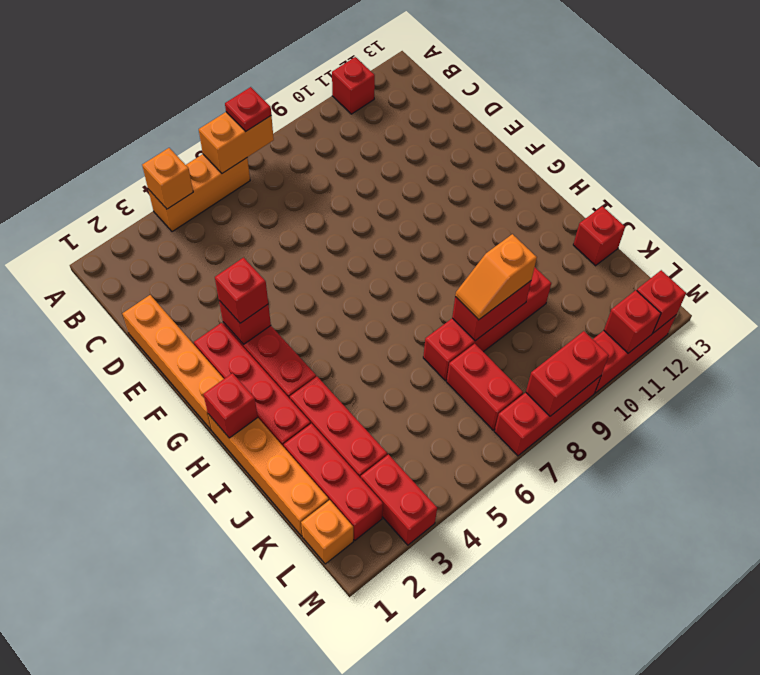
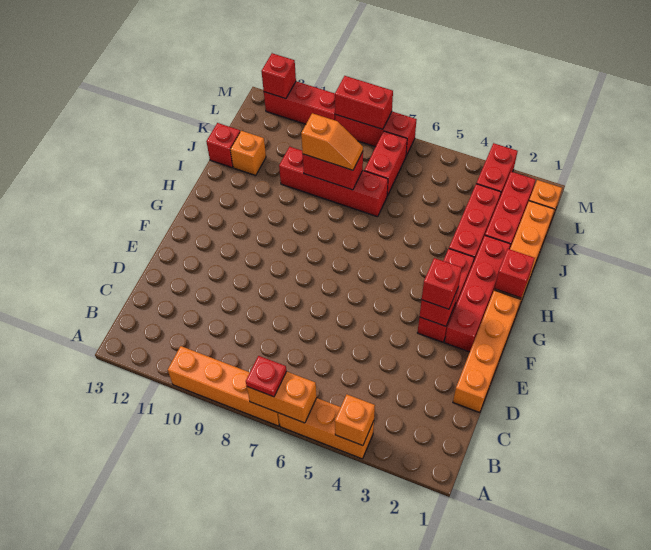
none -> orange brick A7:A10 level 1
red brick A11 level 1 -> none
none -> orange brick J12 level 1
red brick M11 level 2 -> none

